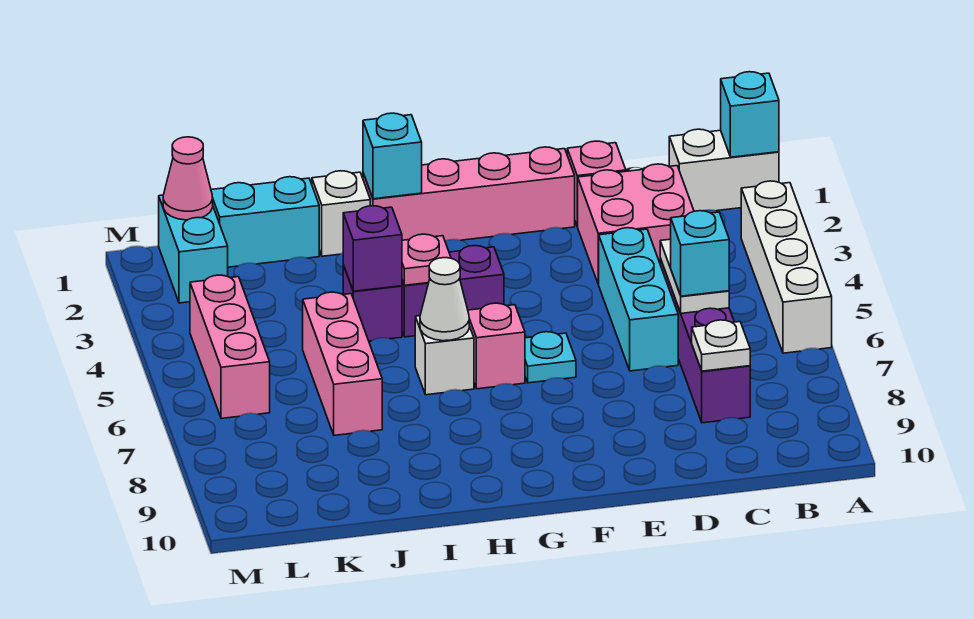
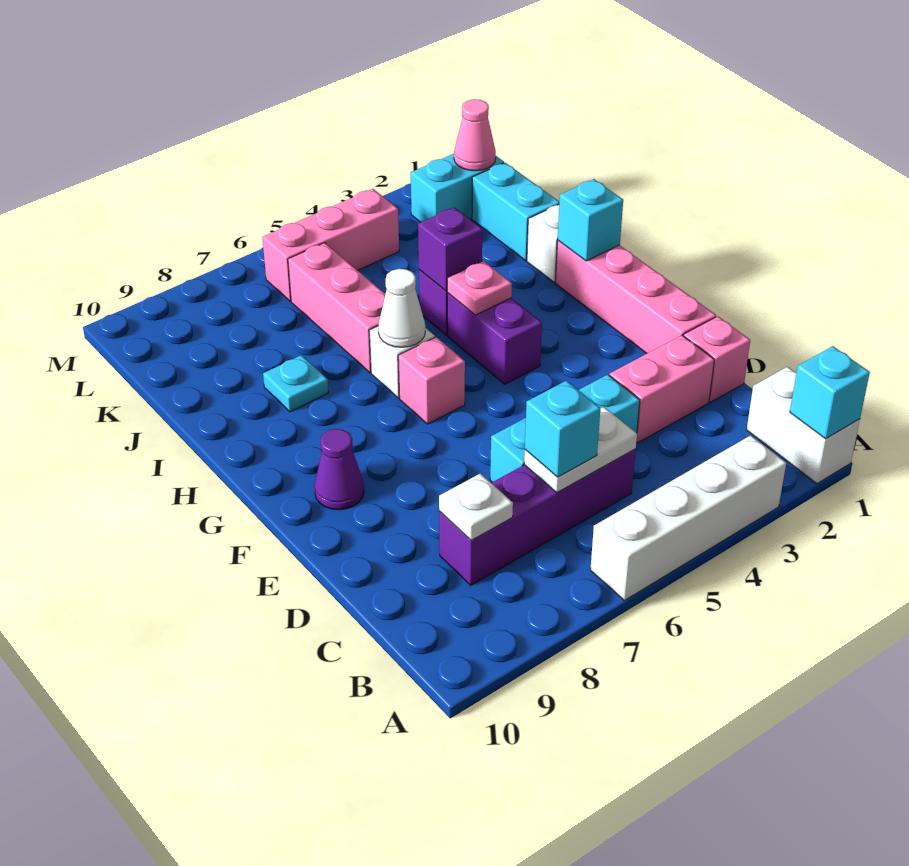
pink brick C2:D3 level 1 -> pink brick D2:D3 level 1
cyan plate F6 level 1 -> cyan plate I8 level 1
none -> purple cone F9 level 1
pink brick J5:J7 level 1 -> pink brick I6:K6 level 1

